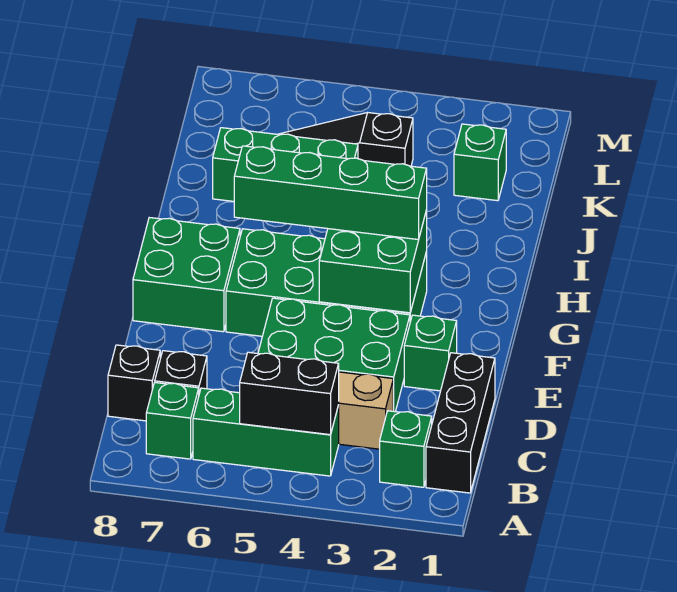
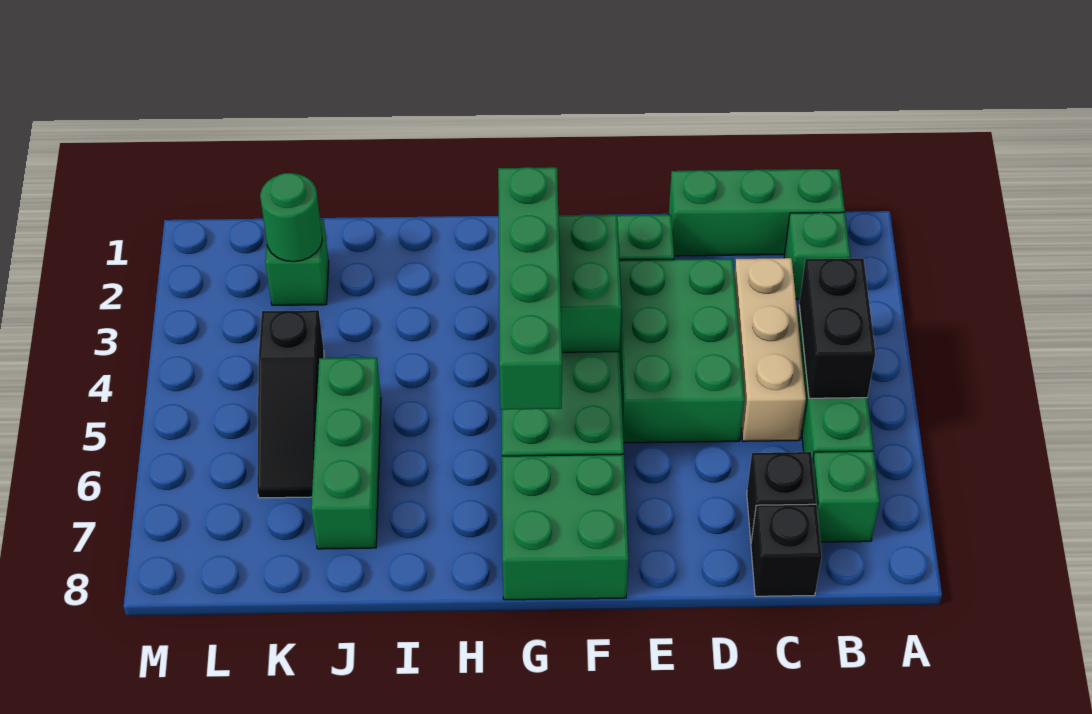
black brick B1:D1 level 1 -> green brick B1:D1 level 1
none -> green round brick K2 level 2

